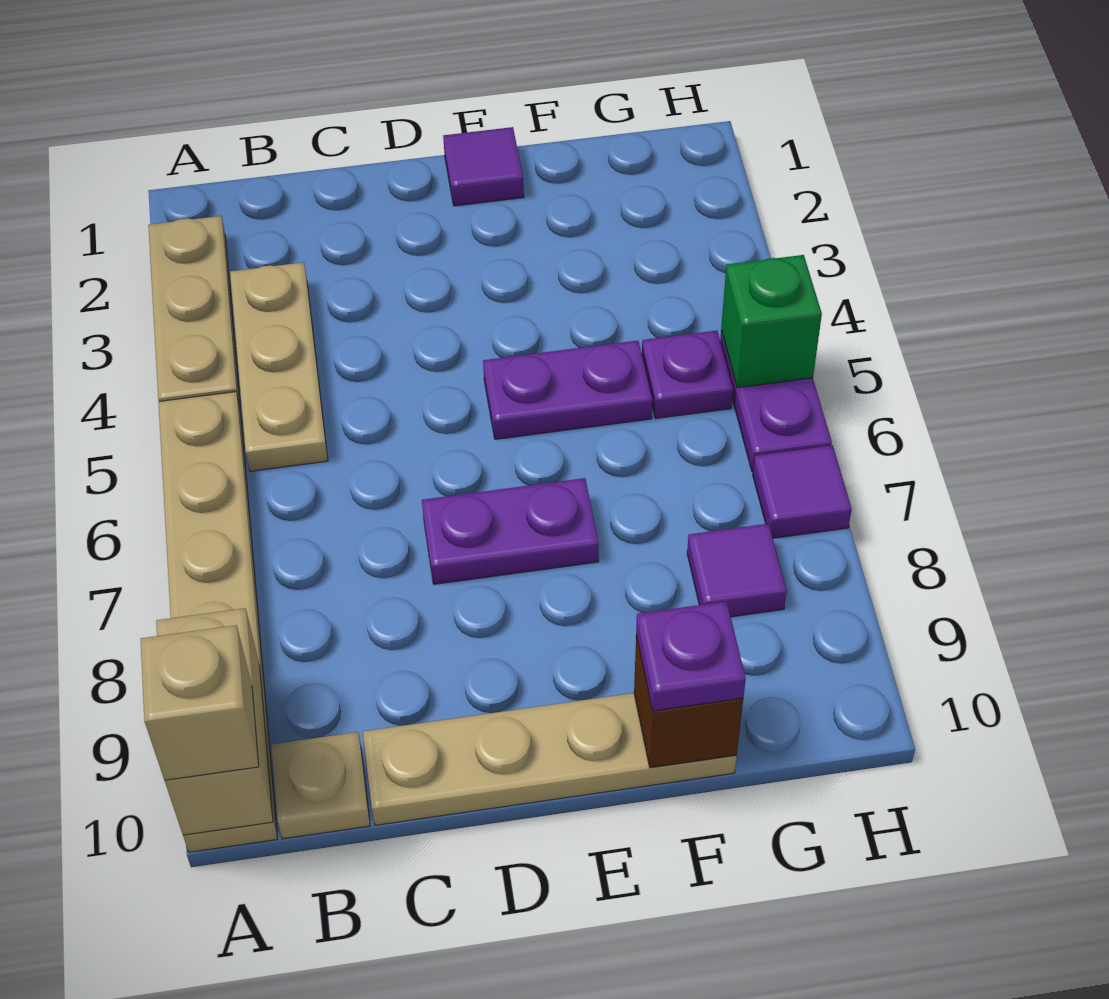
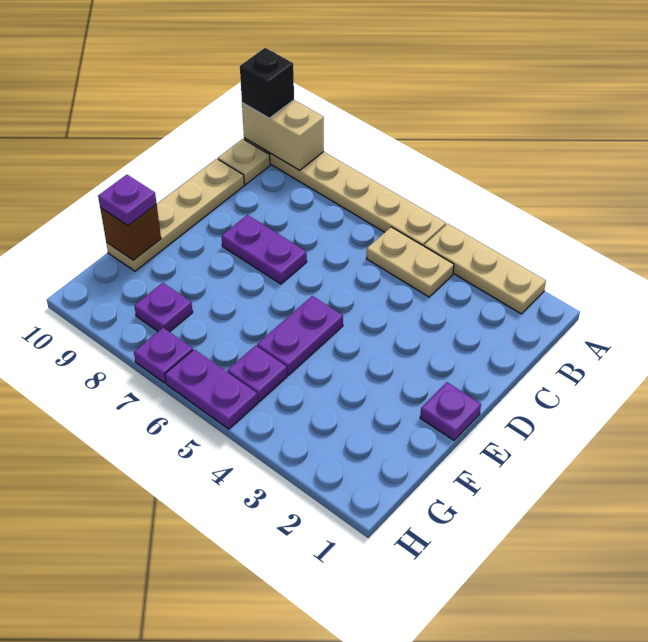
tan brick A10 level 3 -> black brick A10 level 3
tan plate B3:B5 level 1 -> tan plate B4:B5 level 1
purple plate D7:E7 level 1 -> purple plate D7:D8 level 1
purple tile E1 level 1 -> purple plate E1 level 1
purple tile G8 level 1 -> purple plate G8 level 1
green brick H5 level 2 -> none
purple tile H7 level 1 -> purple plate H7 level 1

